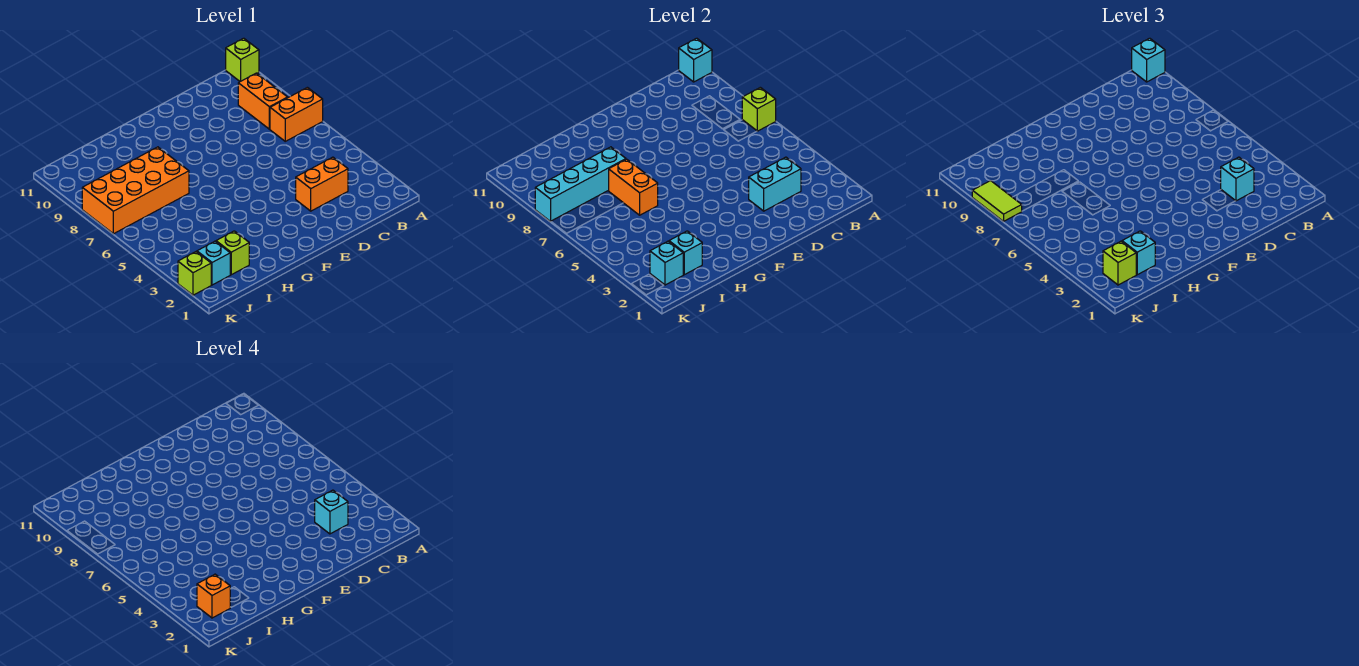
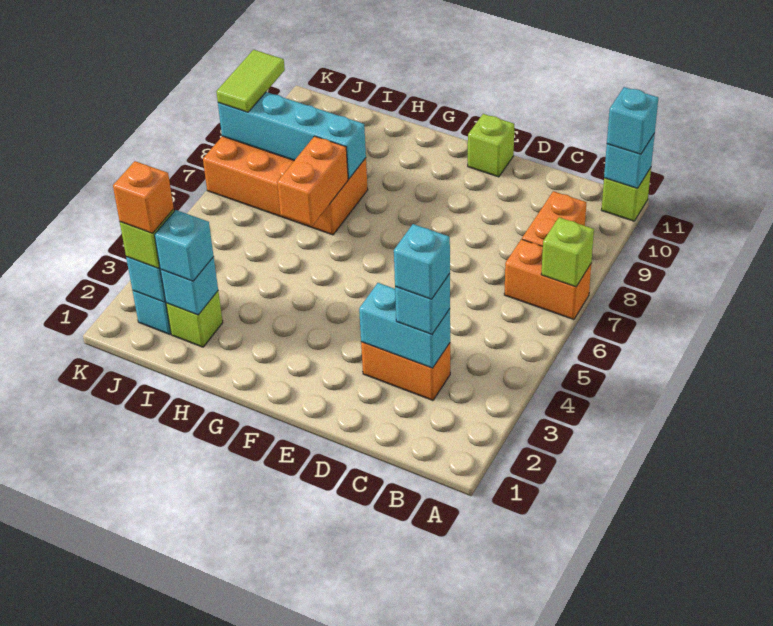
lime brick K2 level 1 -> lime brick E11 level 1

